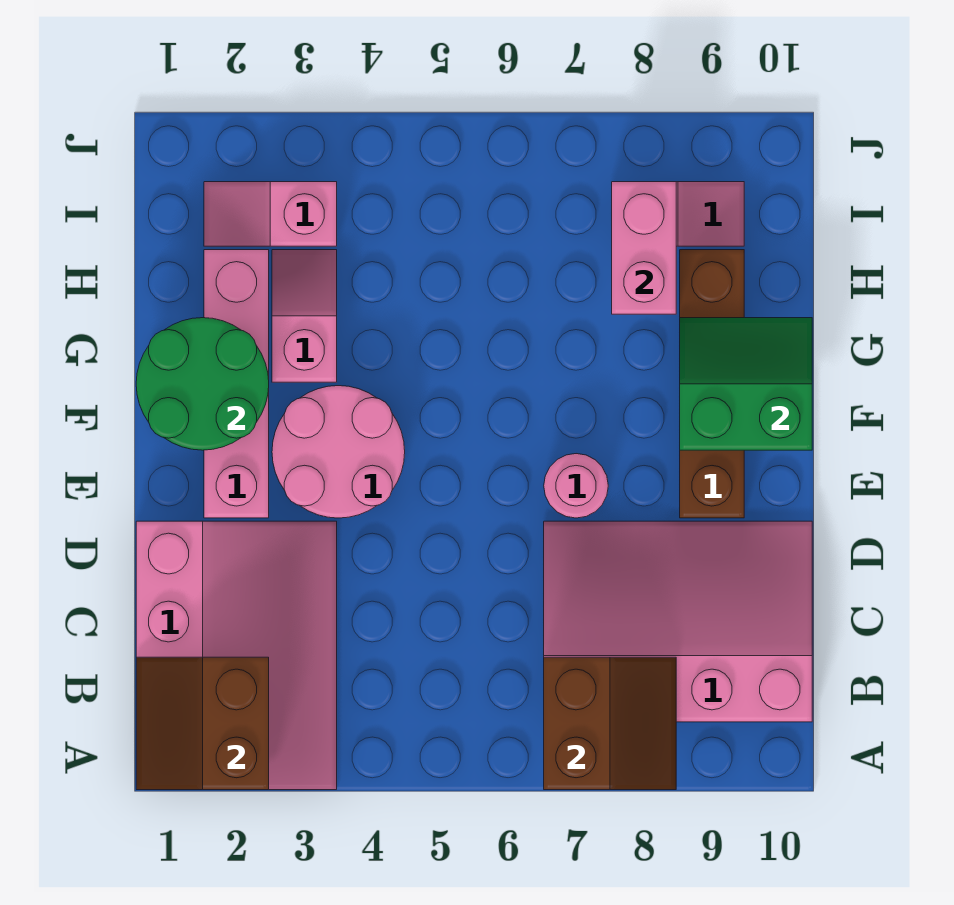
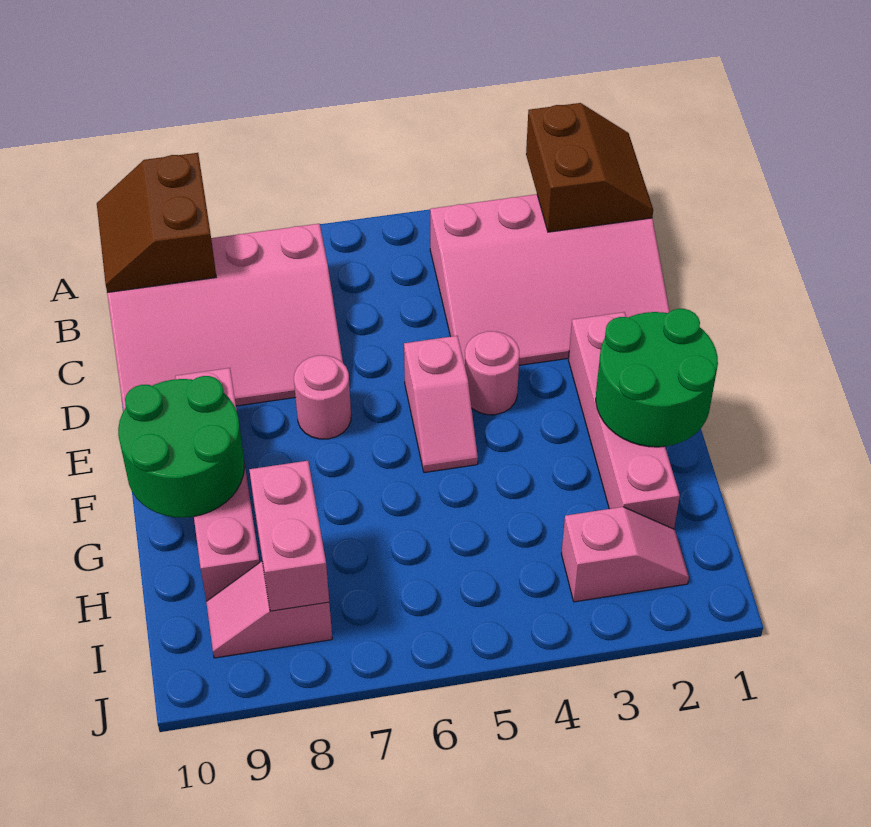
pink slope A1:D3 level 1 top 1 -> pink slope B1:D4 level 1 top B
brown slope A7:B8 level 2 top 7 -> brown slope A9:B10 level 2 top 9
pink round brick E3:F4 level 1 -> pink round brick E4 level 1
brown brick E9:H9 level 1 -> pink brick E9:H9 level 1
green slope F9:G10 level 2 top F -> green round brick F9:G10 level 2
pink slope G3:H3 level 1 top G -> pink slope E5:F5 level 1 top E

